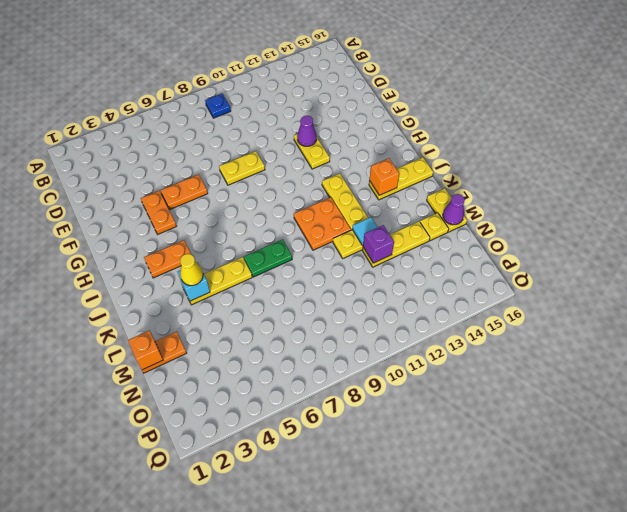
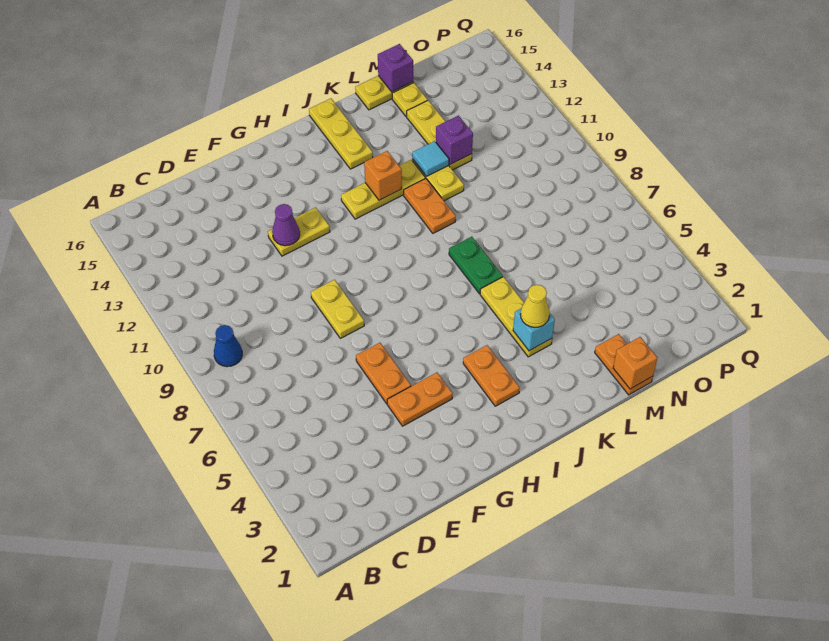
blue plate B9 level 1 -> blue cone B9 level 1
orange plate J10:K11 level 1 -> orange plate K10:K11 level 1
orange brick J14 level 2 -> orange brick J12 level 2
purple cone M16 level 2 -> purple brick M16 level 2

